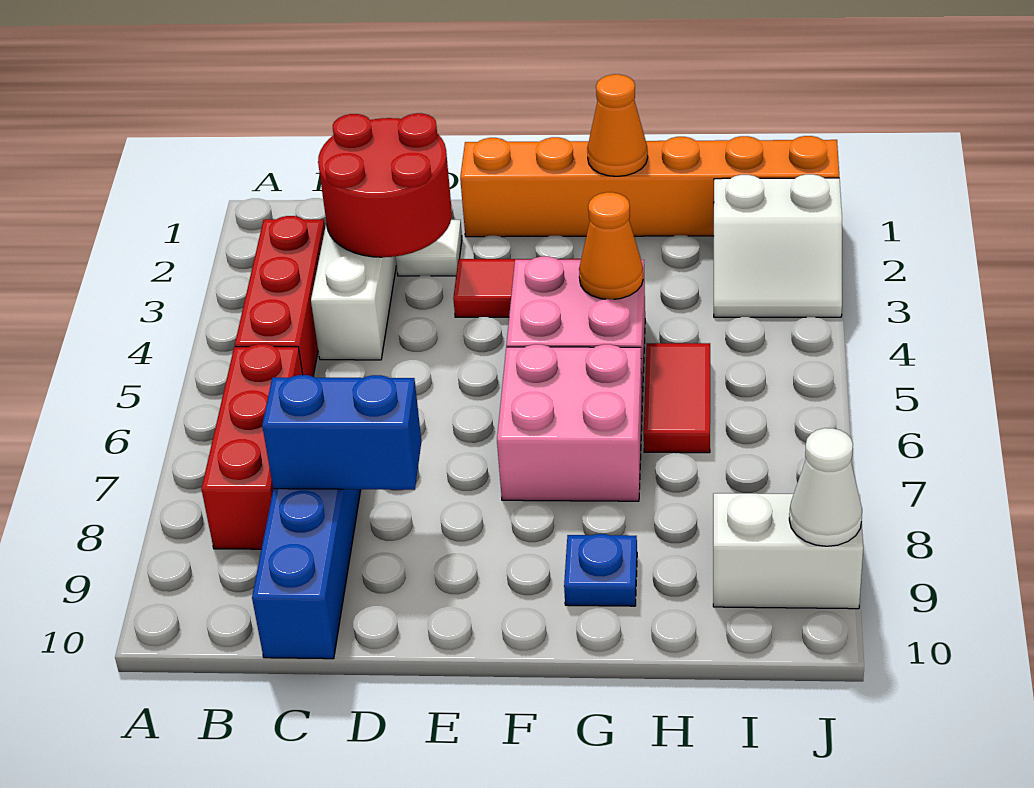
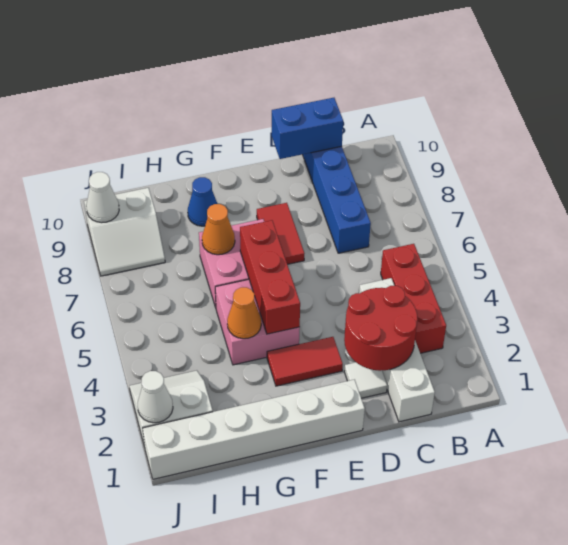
red brick B6:B8 level 1 -> red brick F4:F6 level 2
blue brick C8:D8 level 2 -> blue brick C10:D10 level 2
orange brick E1:J1 level 1 -> white brick E1:J1 level 1
orange cone G1 level 2 -> orange cone G7 level 2
blue plate G9 level 1 -> blue cone G9 level 1
red tile H5:H6 level 1 -> red tile E7:E8 level 1
none -> white cone J2 level 2

